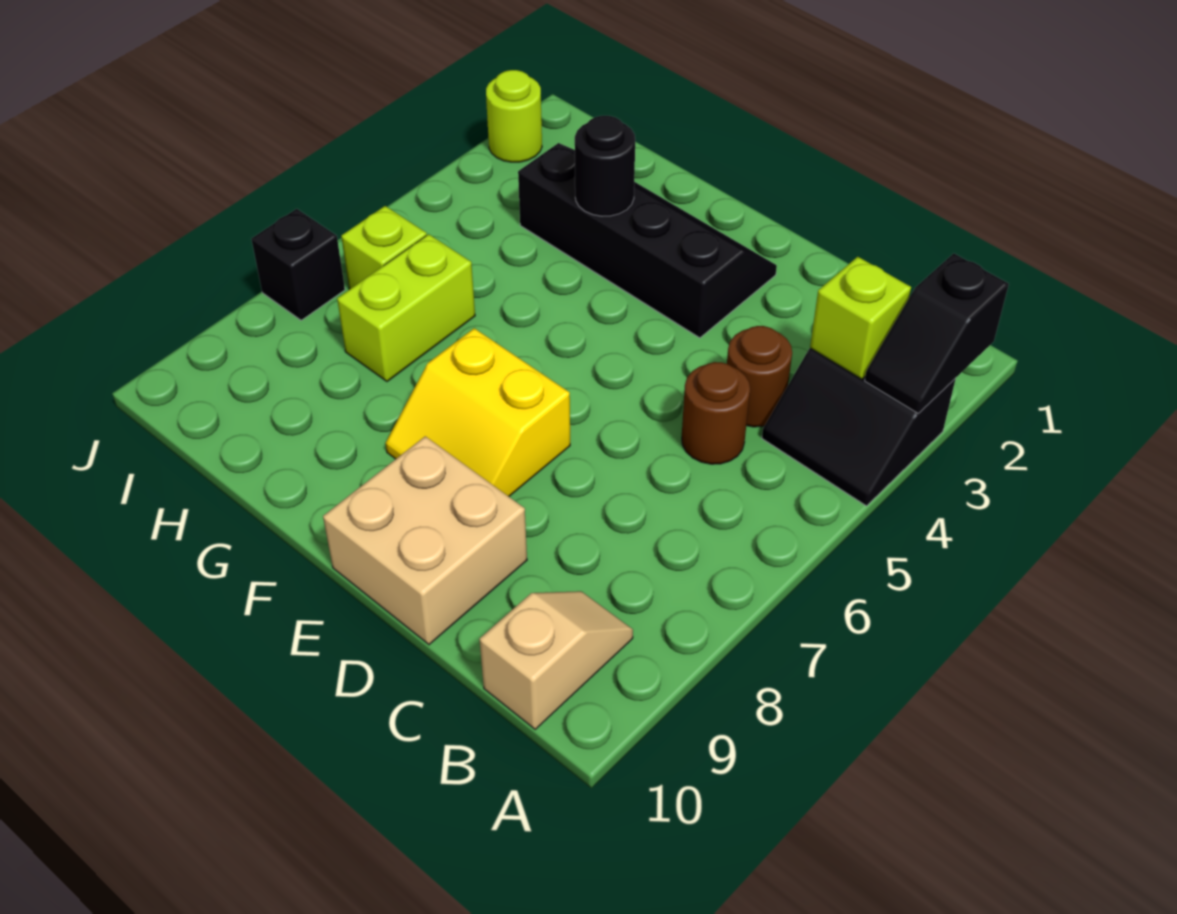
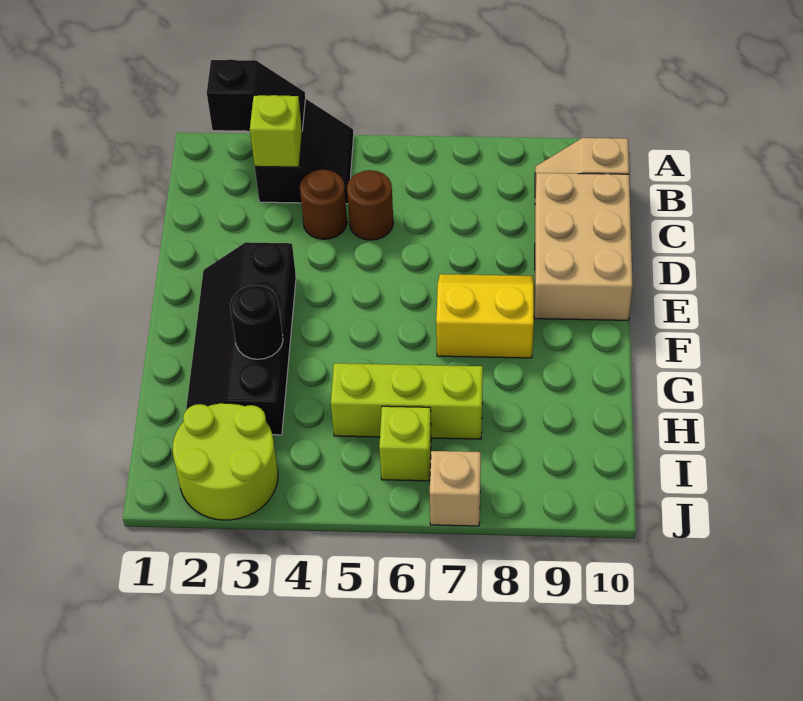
tan brick D9:E10 level 1 -> tan brick C9:E10 level 1
yellow slope E7:F8 level 1 top 7 -> yellow slope E7:F8 level 1 top F
lime brick H6:H7 level 1 -> lime brick H5:H7 level 1
lime round brick J2 level 1 -> lime round brick I2:J3 level 1
black brick J7 level 1 -> tan brick J7 level 1

